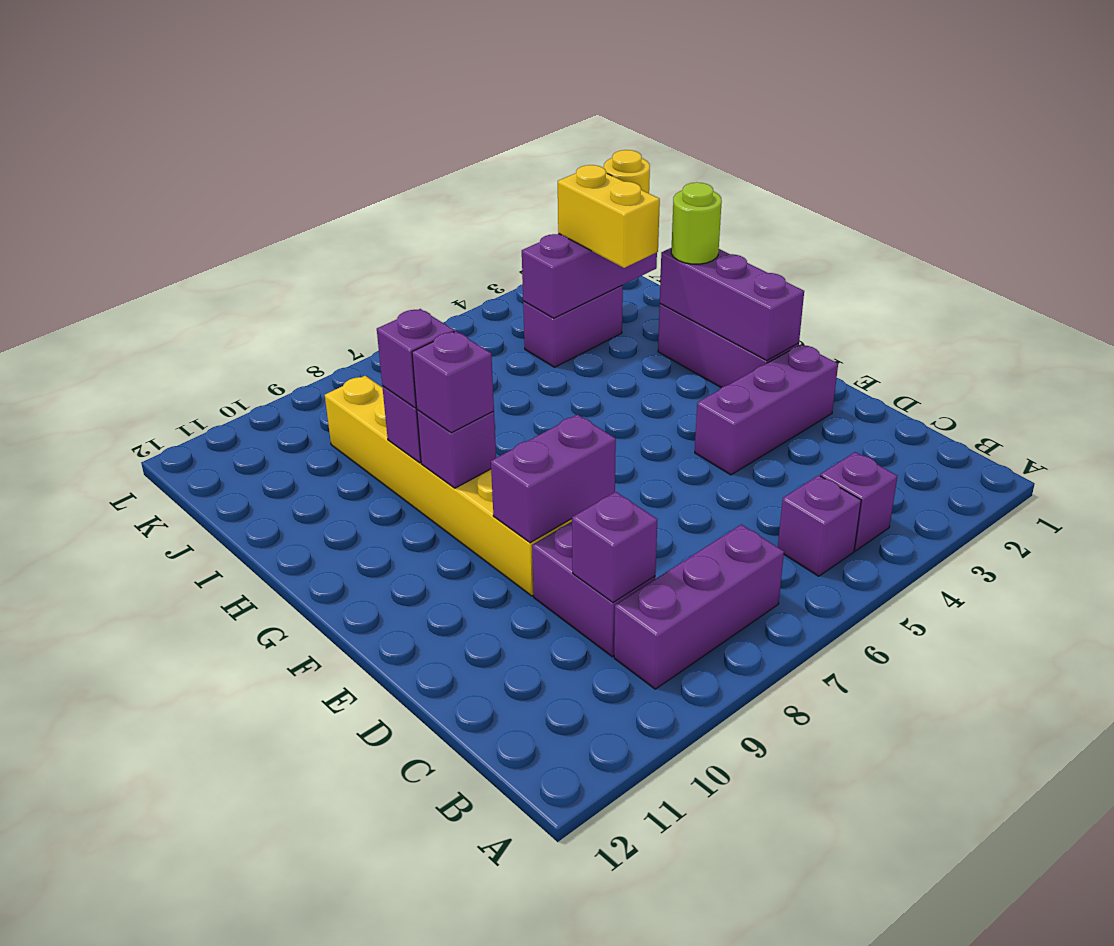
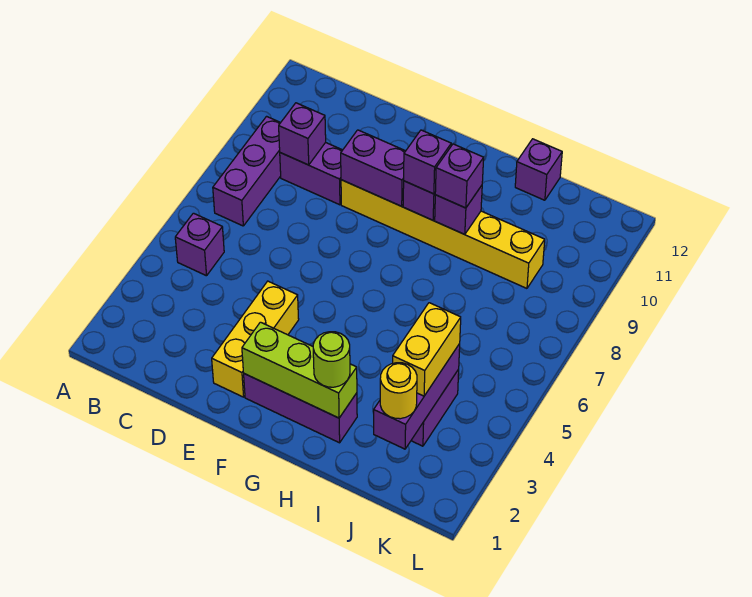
purple brick B4 level 1 -> purple brick I12 level 1
purple brick E2:E4 level 1 -> yellow brick E2:E4 level 1
purple brick E8:E9 level 2 -> purple brick E9:F9 level 2
purple brick F2:H2 level 2 -> lime brick F2:H2 level 2
yellow brick I3:J3 level 3 -> yellow brick J3:J4 level 3

